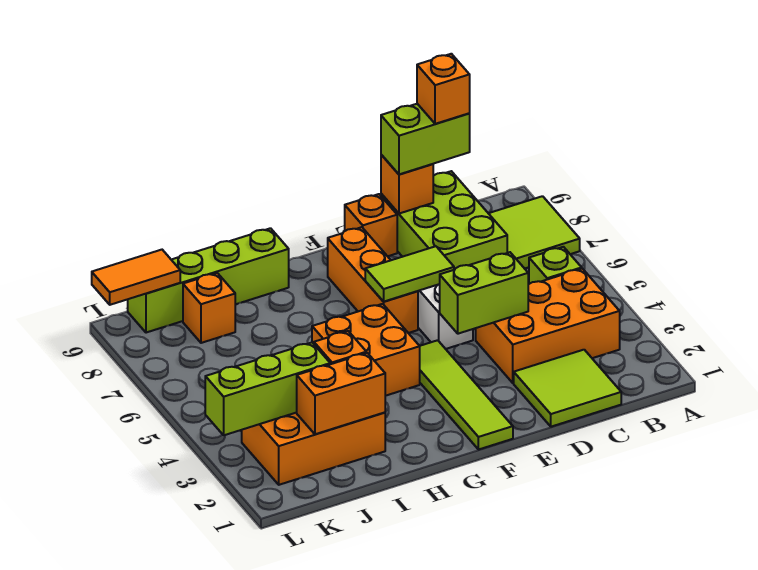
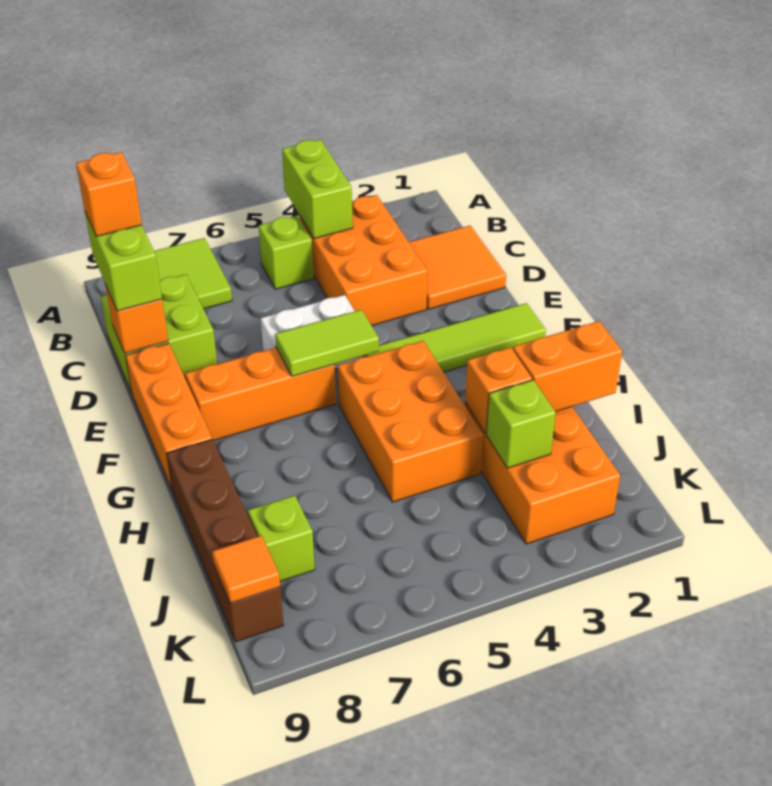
lime tile C1:D2 level 1 -> orange tile C1:D2 level 1
lime brick C7:D9 level 1 -> lime brick C8:D9 level 1
lime brick D4:E4 level 2 -> lime brick A4:B4 level 2
lime tile E6:F6 level 2 -> lime tile F5:F6 level 2
orange brick E9 level 1 -> orange brick E9:G9 level 1
orange brick G4:H5 level 1 -> orange brick G4:I5 level 1
lime brick H9:K9 level 1 -> brown brick H9:K9 level 1
orange brick I2:J2 level 2 -> orange brick I1:I2 level 2
lime brick J3:L3 level 2 -> lime brick J3 level 2
orange brick J8 level 1 -> lime brick J8 level 1
orange tile K9:L9 level 2 -> orange tile K9 level 2

